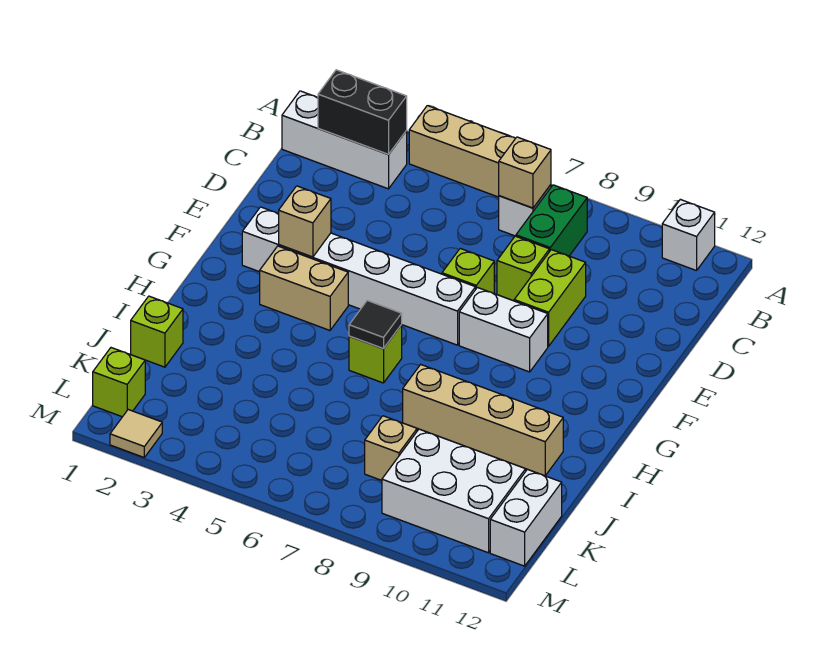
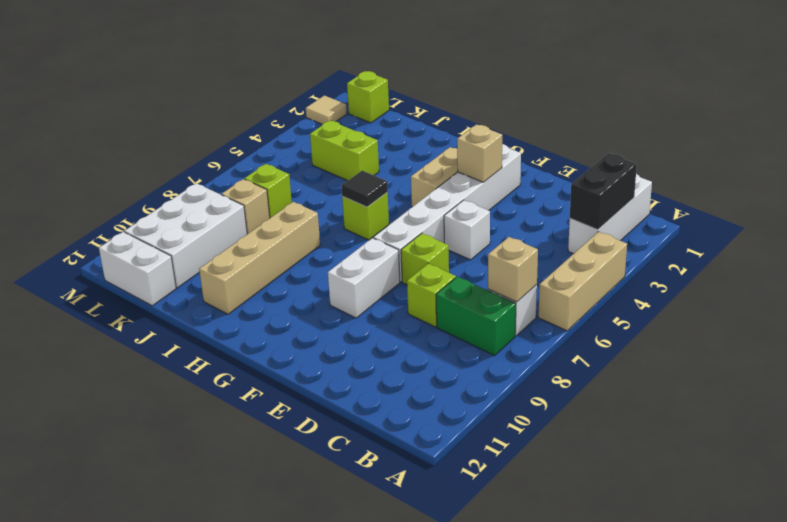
white brick A11 level 1 -> white brick E5 level 1
lime brick D9:E9 level 1 -> lime brick J4:K4 level 1
lime brick J1 level 1 -> lime brick K7 level 1

